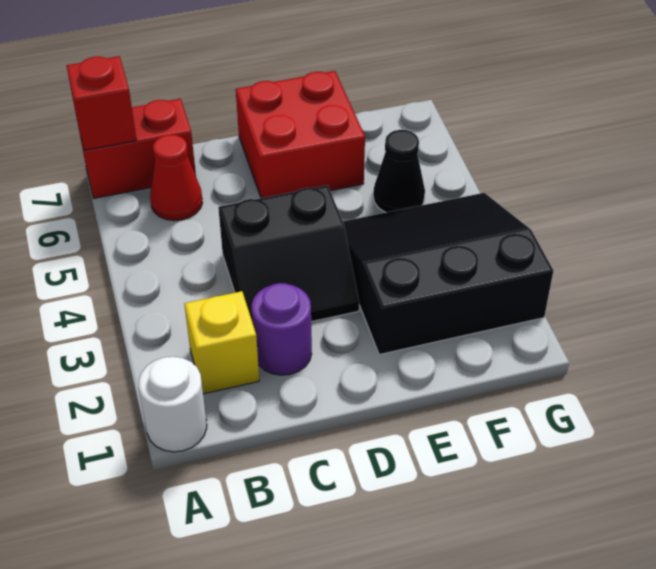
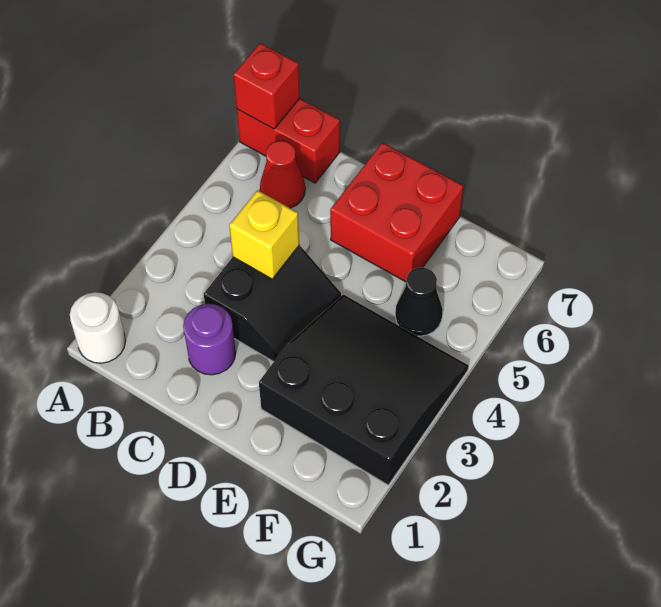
yellow brick B2 level 1 -> yellow brick C4 level 2
black slope C3:D4 level 1 top 4 -> black slope C3:D4 level 1 top C

